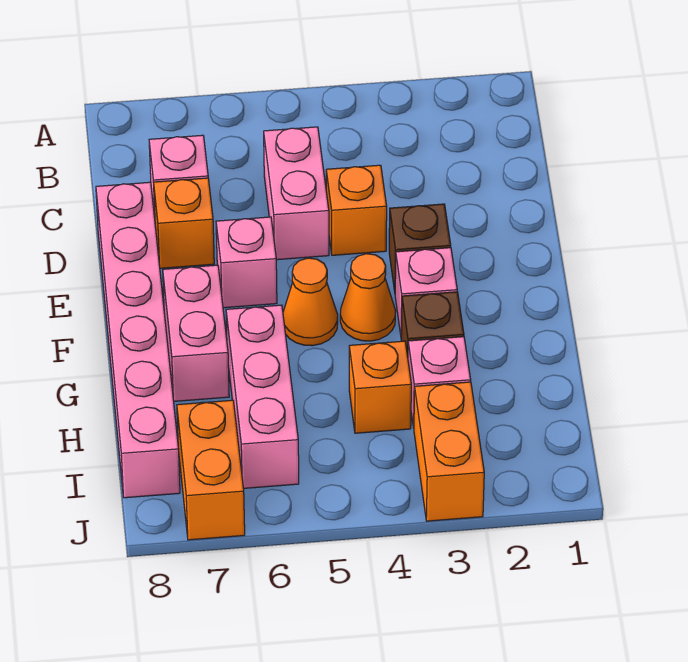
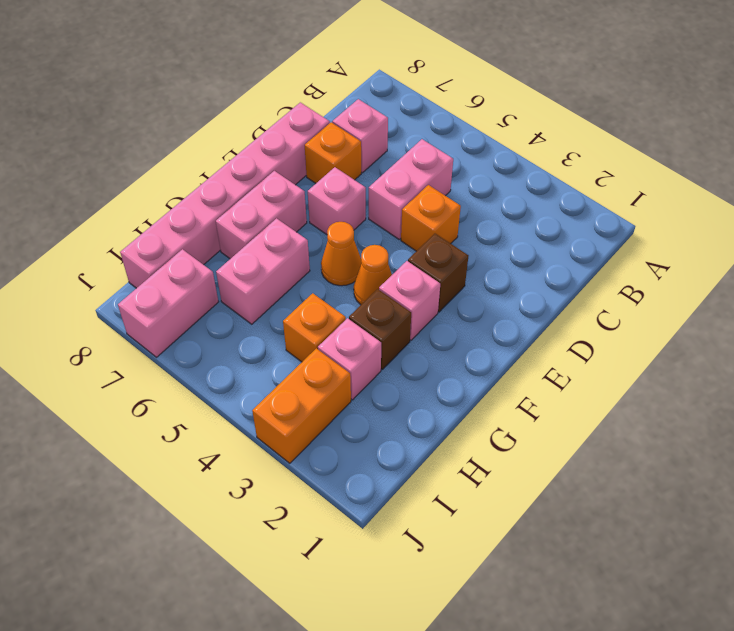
pink brick G6:I6 level 1 -> pink brick G6:H6 level 1
orange brick I7:J7 level 1 -> pink brick I7:J7 level 1

